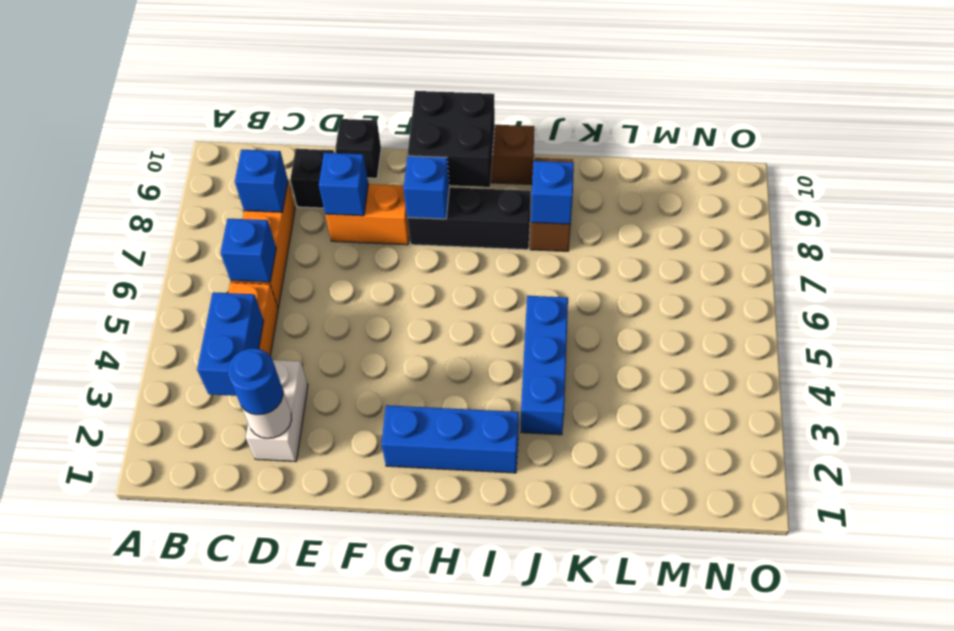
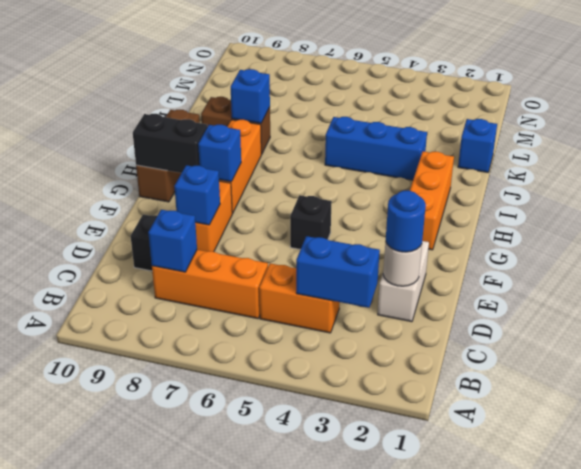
blue brick C6 level 2 -> blue brick K1 level 1
white brick D2:D3 level 1 -> white brick D2:E2 level 1
black brick E10 level 1 -> black brick F5 level 1
blue brick G2:I2 level 1 -> orange brick G2:I2 level 1
black brick G8:I8 level 1 -> orange brick G8:I8 level 1
black brick G9:H10 level 2 -> black brick G9:G10 level 2

